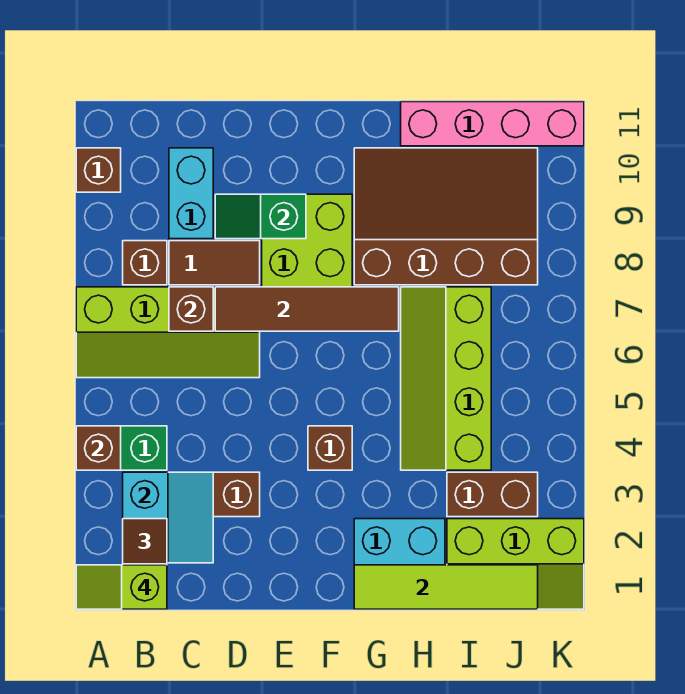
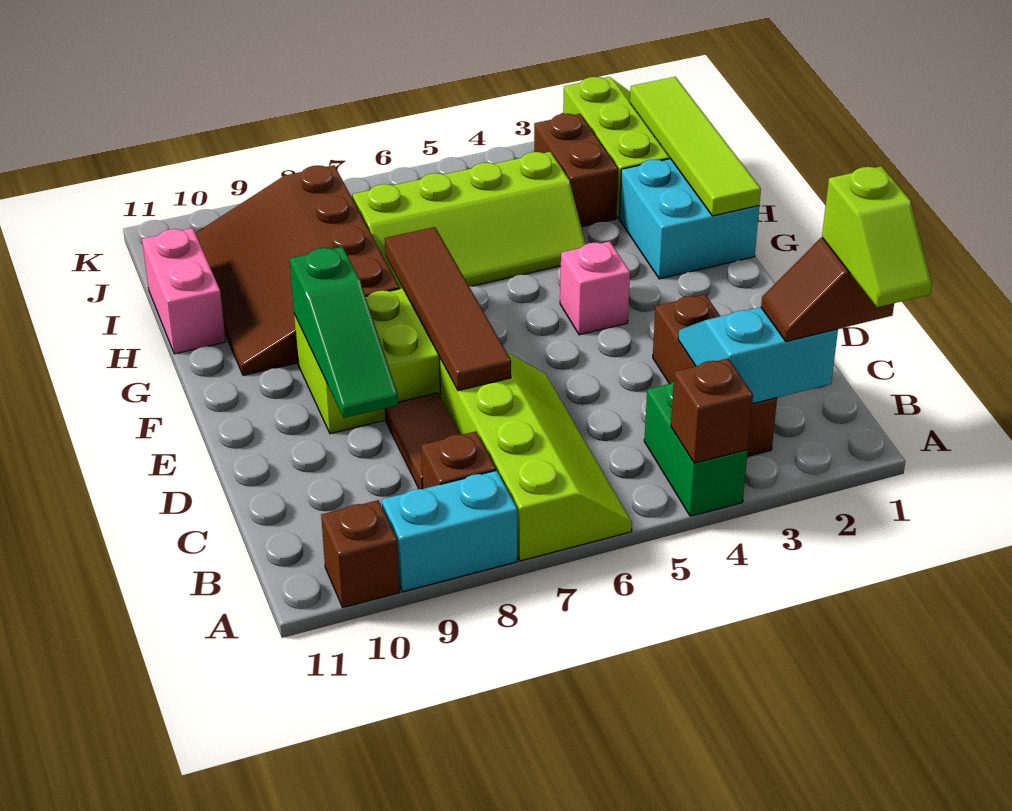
brown brick C7 level 2 -> none
cyan brick C9:C10 level 1 -> cyan brick A8:A9 level 1
green slope D9:E9 level 2 top E -> green slope D9:F9 level 2 top F
brown brick F4 level 1 -> pink brick F4 level 1
pink brick H11:K11 level 1 -> pink brick H11:I11 level 1

